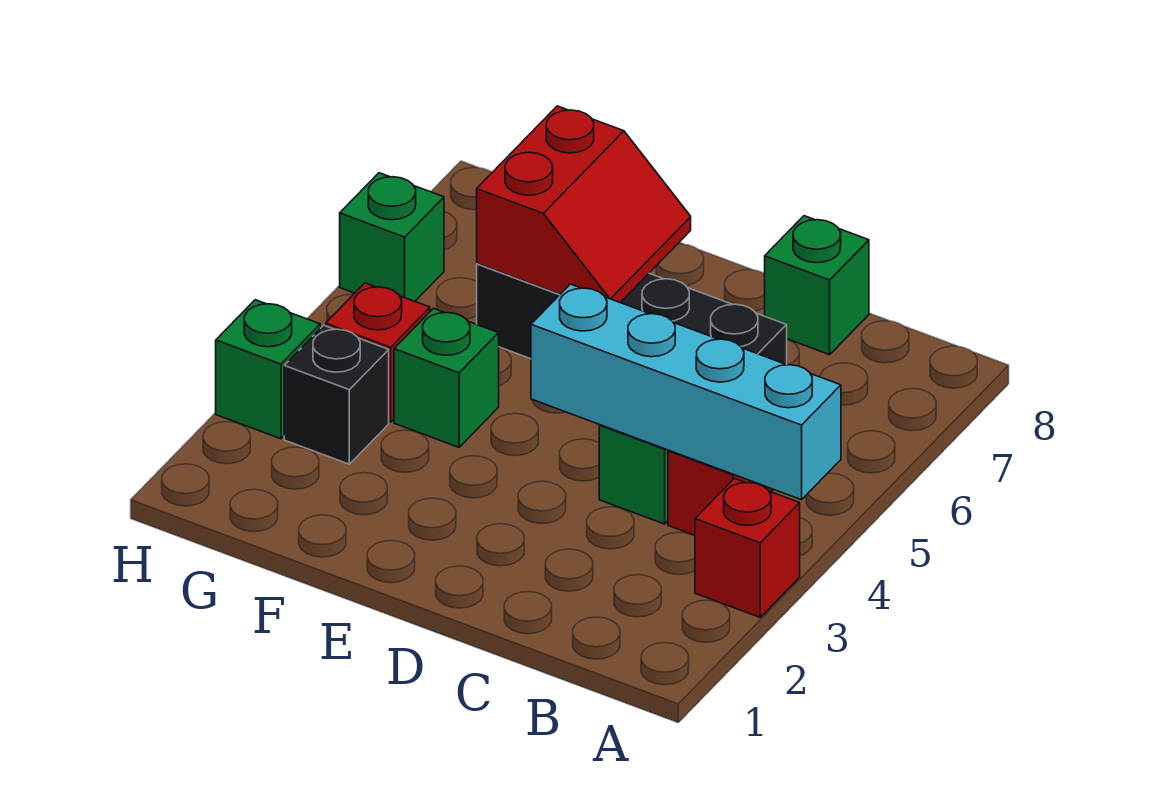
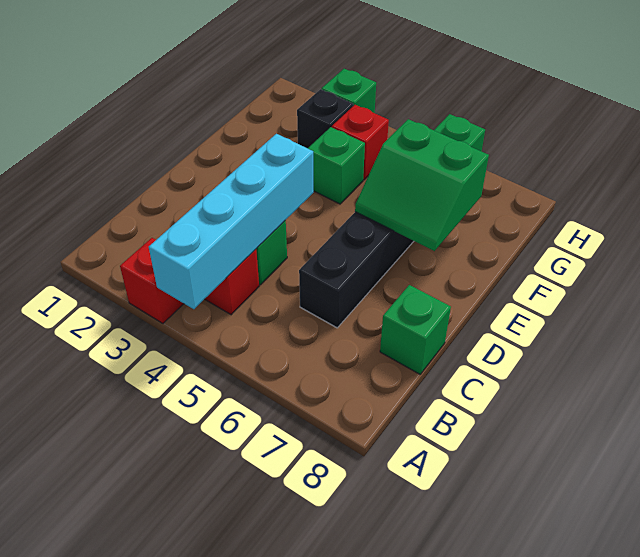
red slope E6:F7 level 2 top F -> green slope E6:F7 level 2 top F

